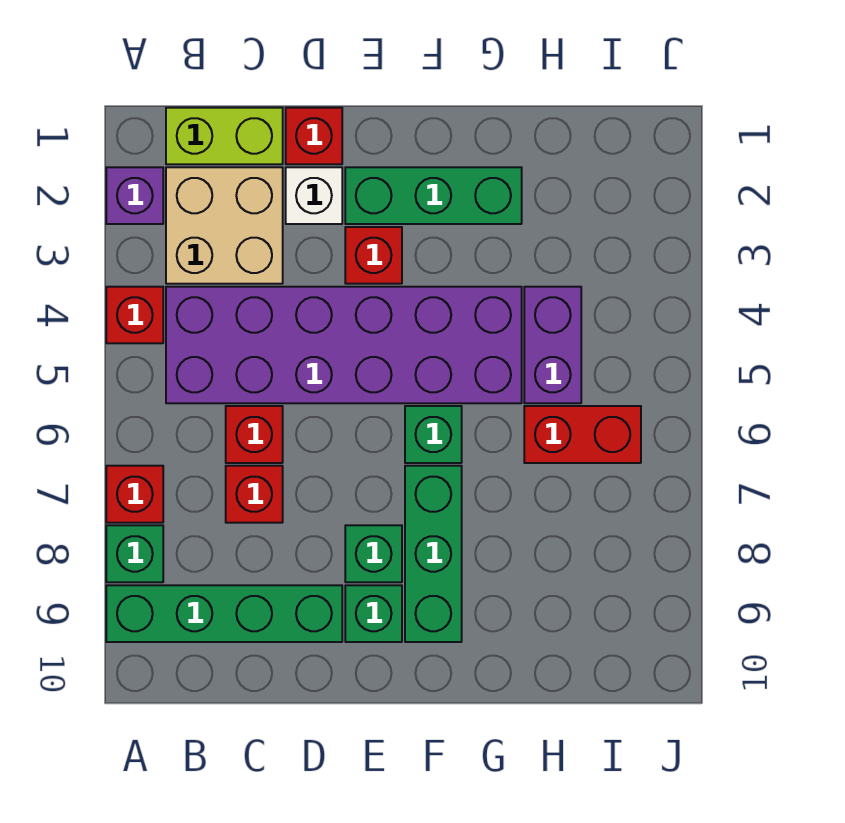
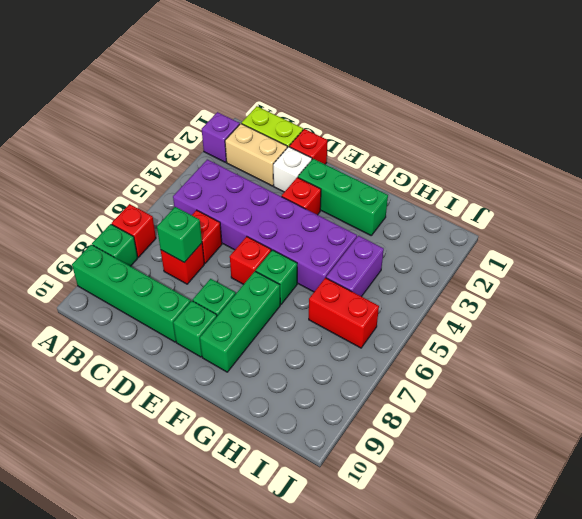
red brick A4 level 1 -> red brick E6 level 1
tan brick B2:C3 level 1 -> tan brick B2:C2 level 1
none -> green brick C7 level 2

